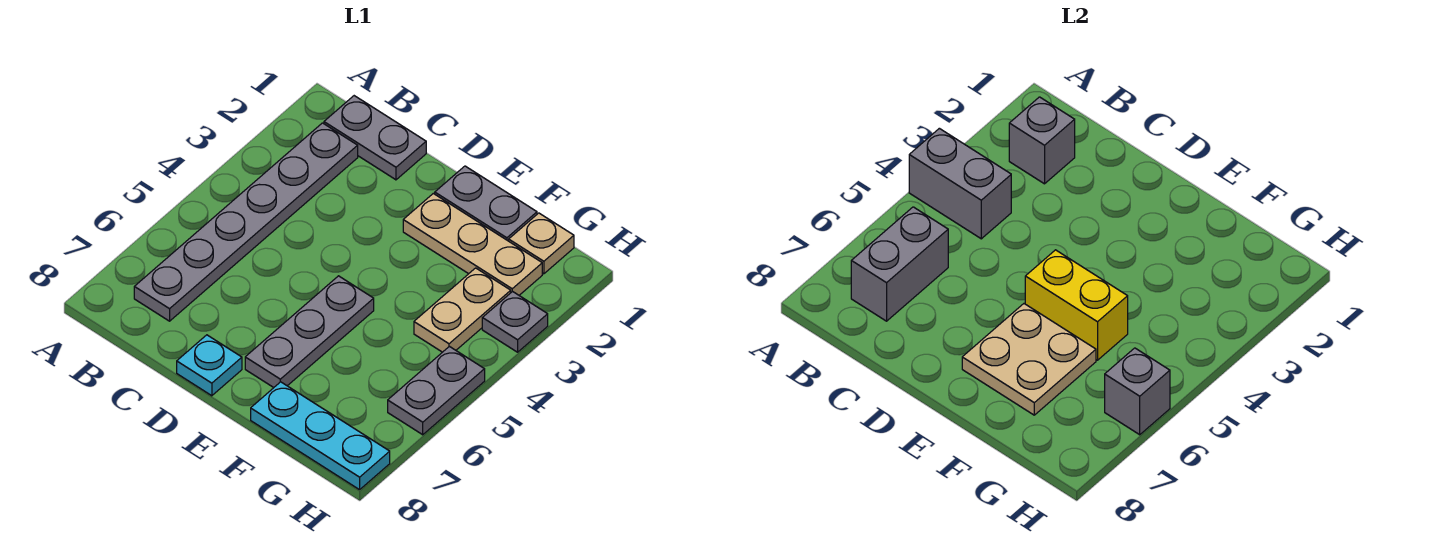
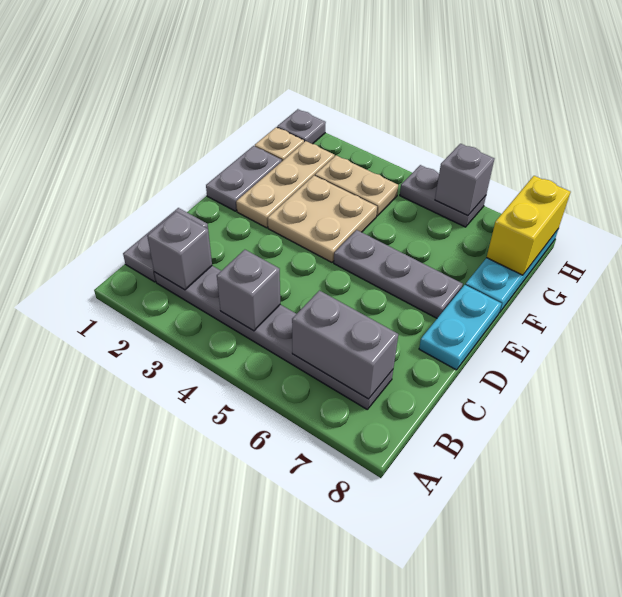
grey brick A4:B4 level 2 -> grey brick B4 level 2
cyan plate D8 level 1 -> cyan plate D8:E8 level 1
yellow brick E5:F5 level 2 -> yellow brick G8:H8 level 2
tan plate E6:F7 level 2 -> tan plate E3:F4 level 1
grey plate H3 level 1 -> grey plate H1 level 1

